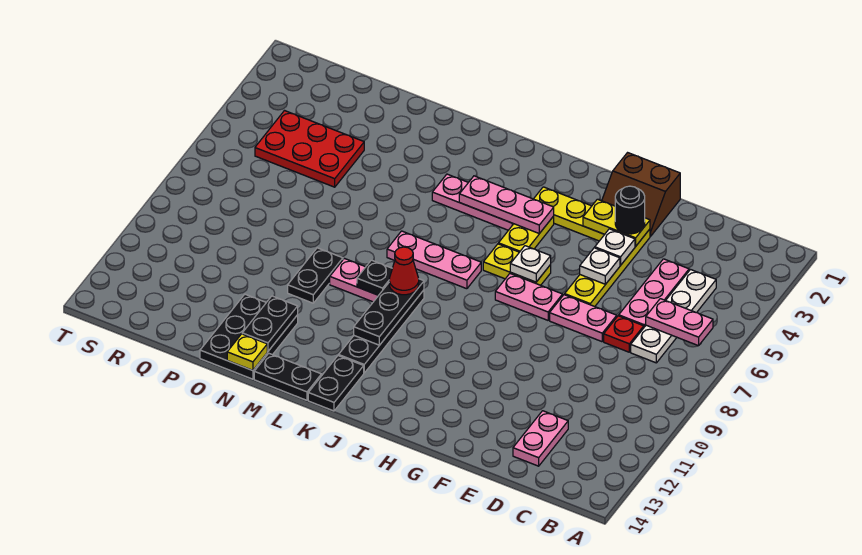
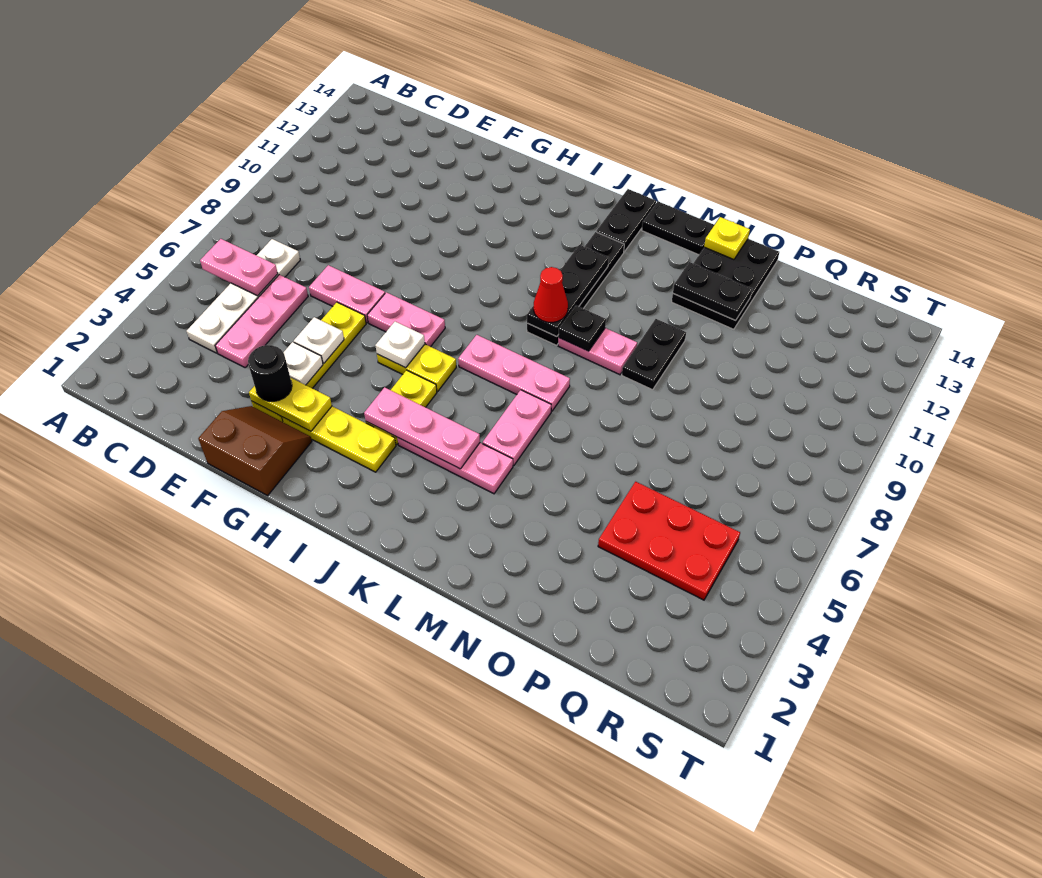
red plate D7 level 1 -> none
pink plate D12:D13 level 1 -> pink plate L5:L6 level 1
black plate N12:N13 level 2 -> black plate N12:O12 level 2

